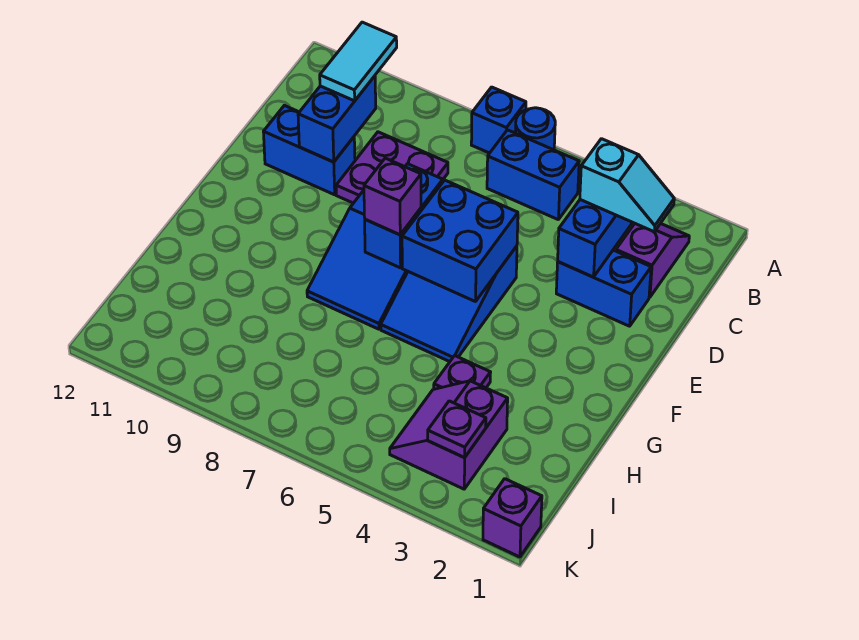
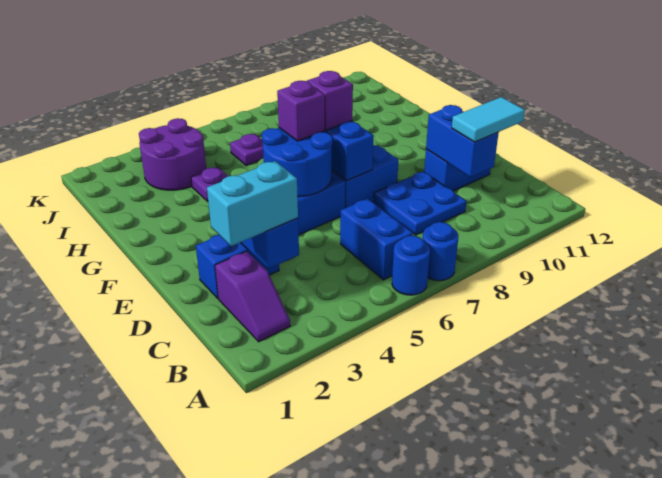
blue brick A7 level 1 -> blue round brick A7 level 1
blue brick B5:B6 level 1 -> blue brick B6:C6 level 1
cyan tile B10:C10 level 3 -> cyan tile C10:C11 level 3
cyan slope C2:C3 level 3 top 3 -> cyan brick C2:C3 level 3
purple plate C8:D9 level 1 -> blue plate C8:D9 level 1
blue brick E5:F6 level 2 -> blue round brick E5:F6 level 2
purple slope I3:J4 level 1 top 3 -> purple round brick I3:J4 level 1
purple plate J3 level 2 -> purple plate I6 level 1
purple brick K1 level 1 -> purple brick F6 level 3

